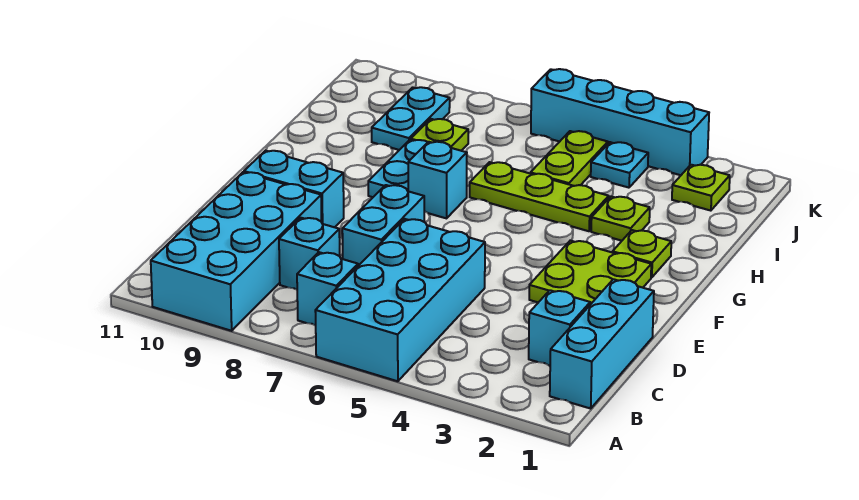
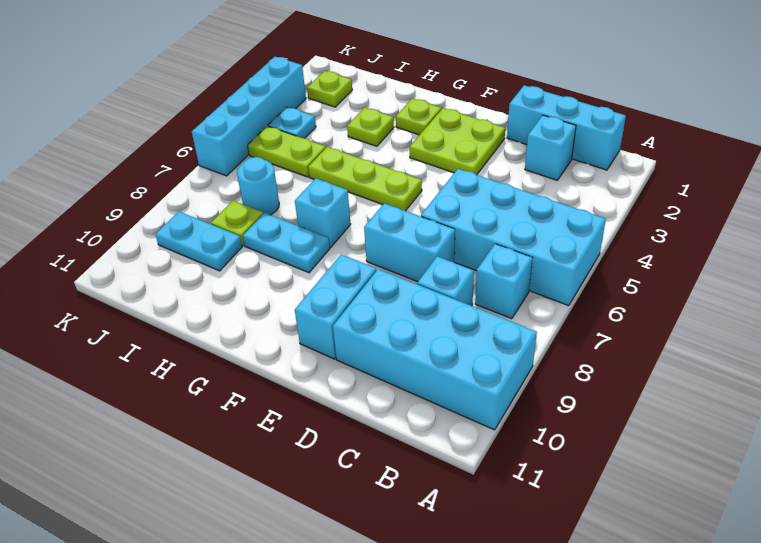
lime plate H4:H6 level 1 -> lime plate F5:H5 level 1
none -> cyan round brick I7 level 1

